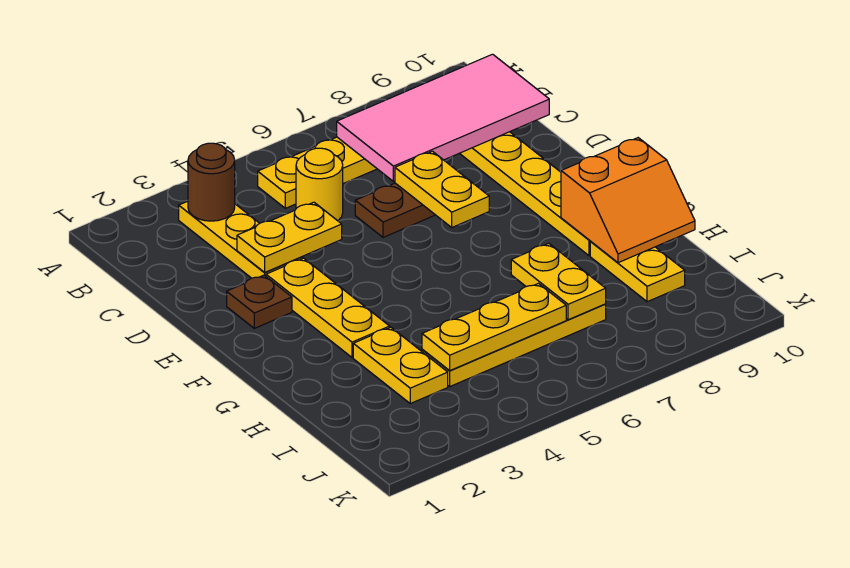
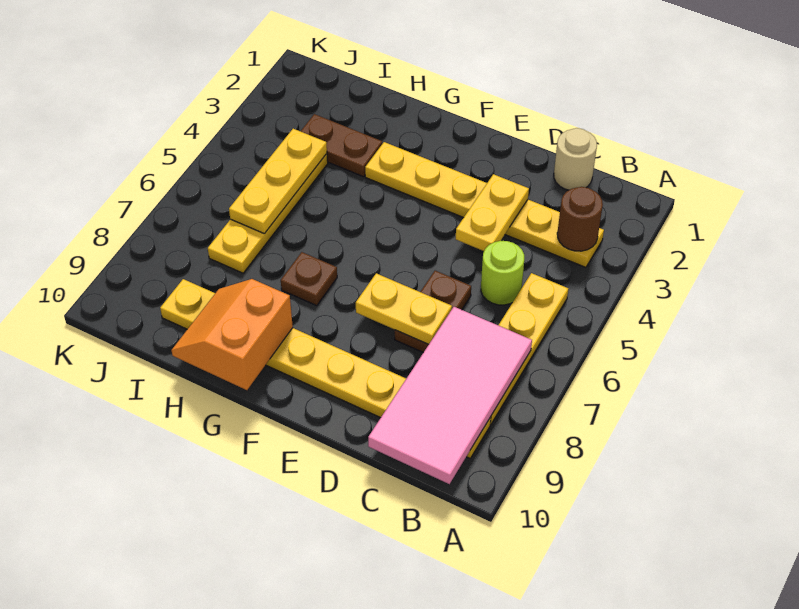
none -> tan round brick C1 level 1
yellow round brick C5 level 1 -> lime round brick C5 level 1
brown plate E2 level 1 -> brown plate G7 level 1
yellow plate H3:I3 level 1 -> brown plate H3:I3 level 1
yellow plate H7:I7 level 2 -> none

